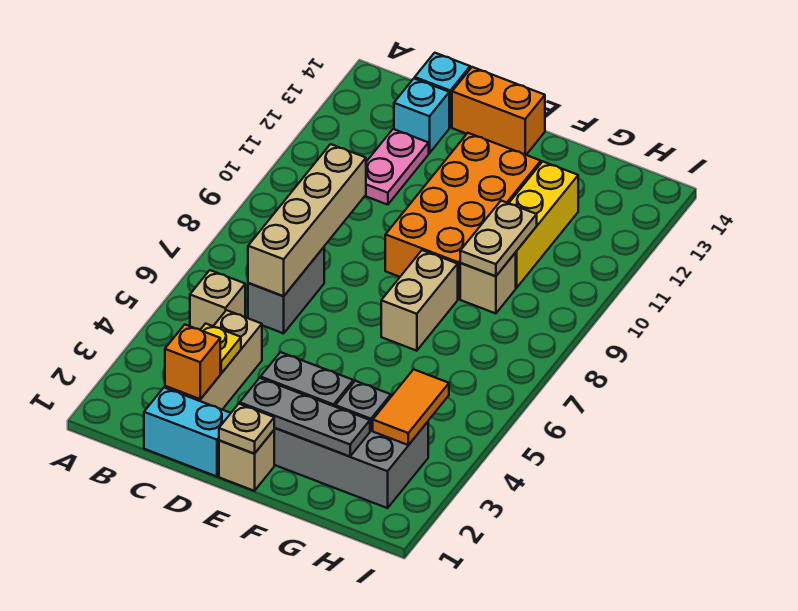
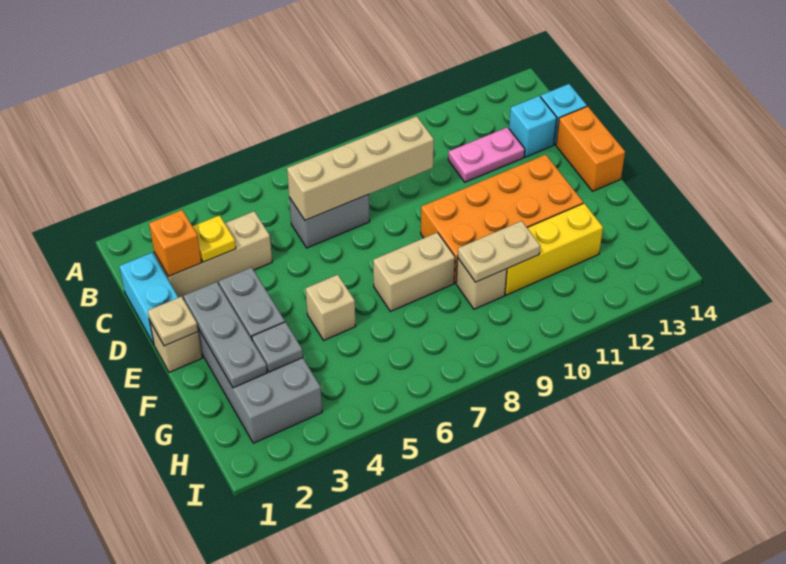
tan brick B5 level 1 -> tan brick F5 level 1
orange tile H3:H4 level 2 -> none

